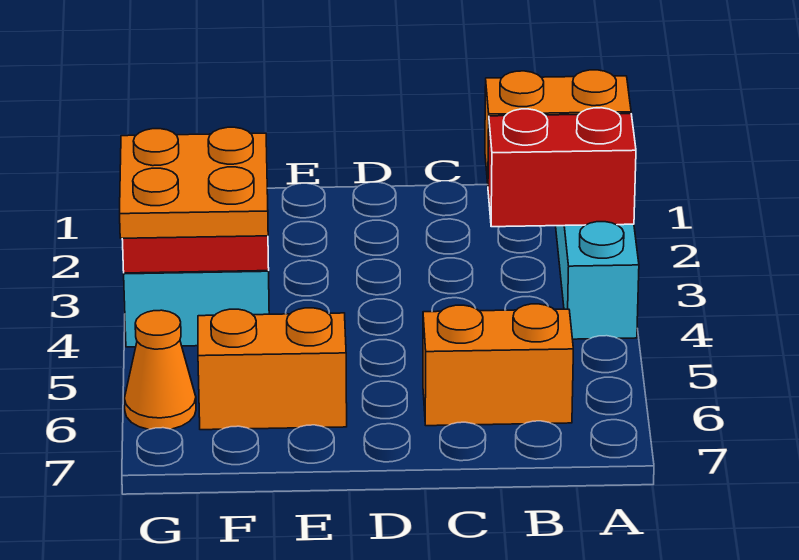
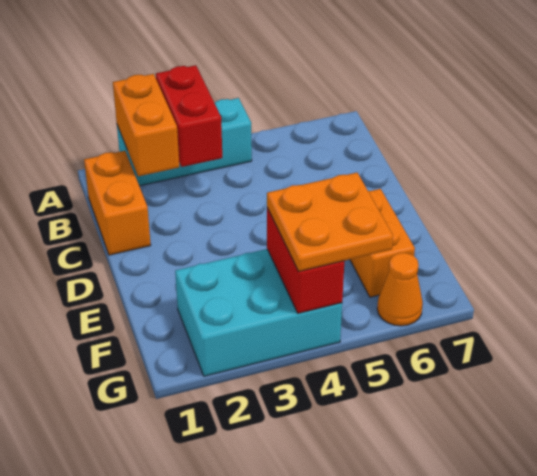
orange brick B6:C6 level 1 -> orange brick B1:C1 level 1

